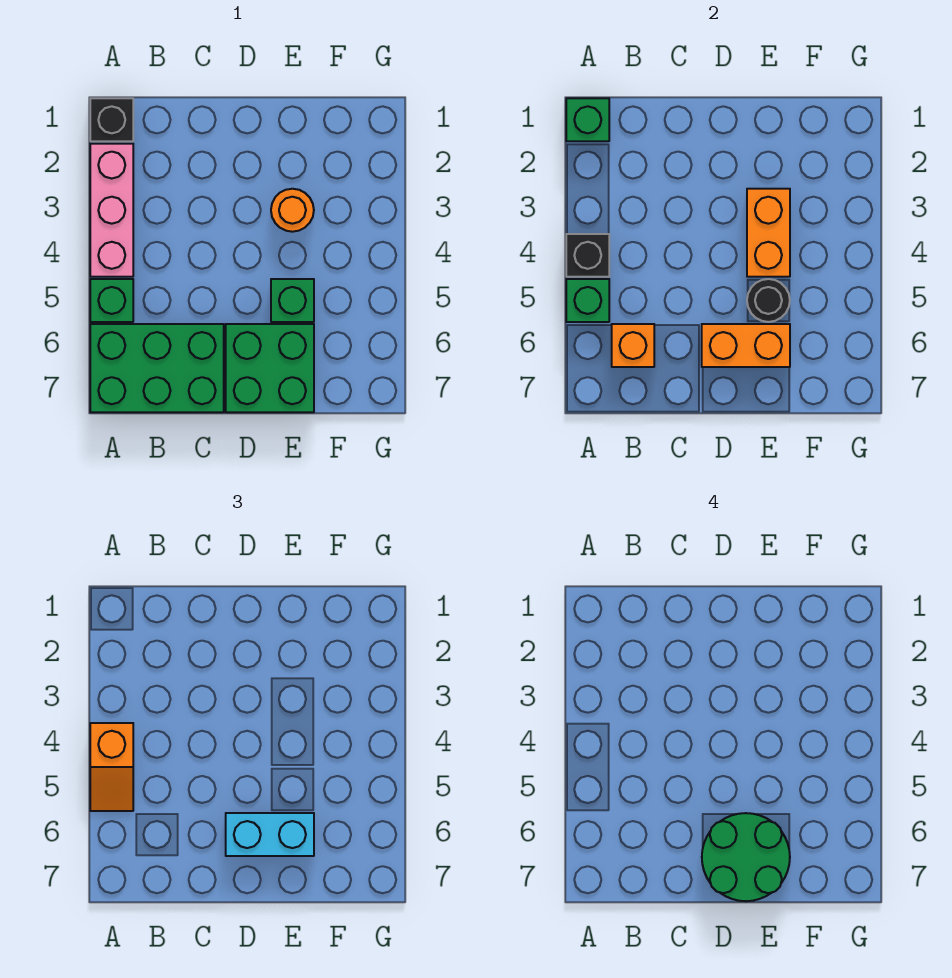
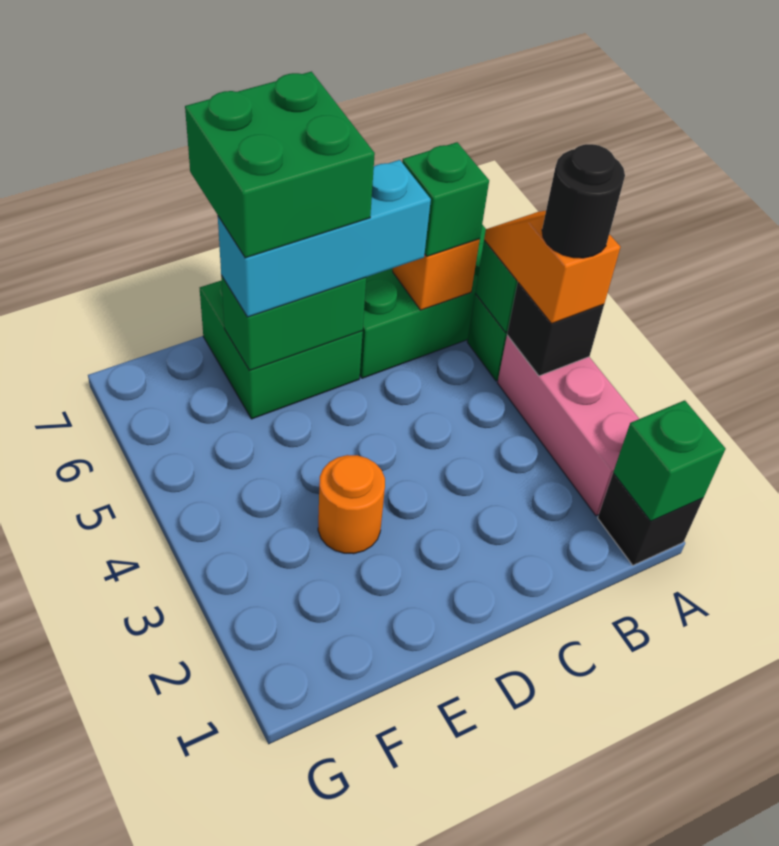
orange brick D6:E6 level 2 -> green brick D6:E6 level 2
cyan brick D6:E6 level 3 -> cyan brick C6:E6 level 3
green round brick D6:E7 level 4 -> green brick D6:E7 level 4
orange brick E3:E4 level 2 -> none
green brick E5 level 1 -> green brick B6 level 3
black round brick E5 level 2 -> black round brick A4 level 4

